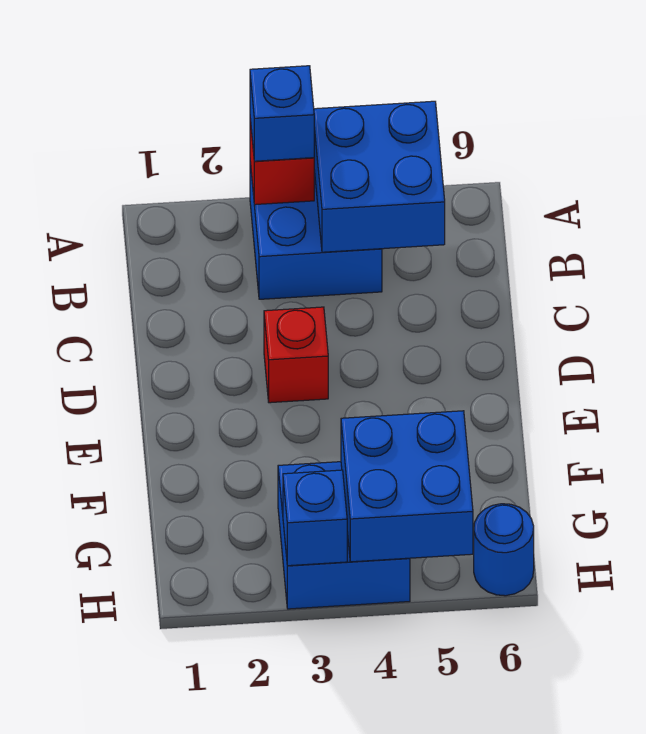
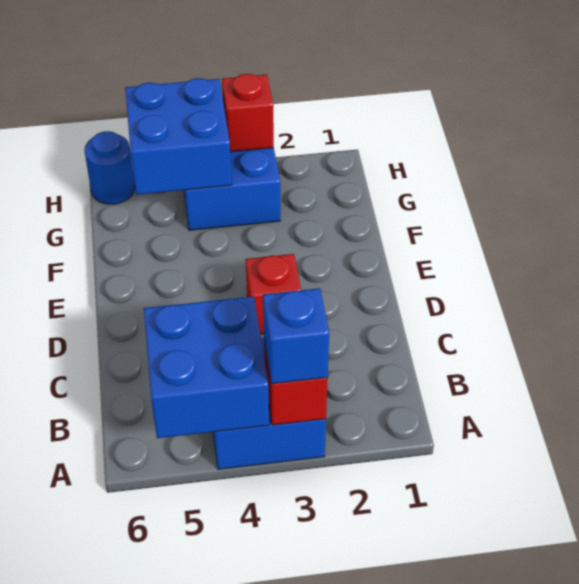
blue brick H3 level 2 -> red brick H3 level 2

